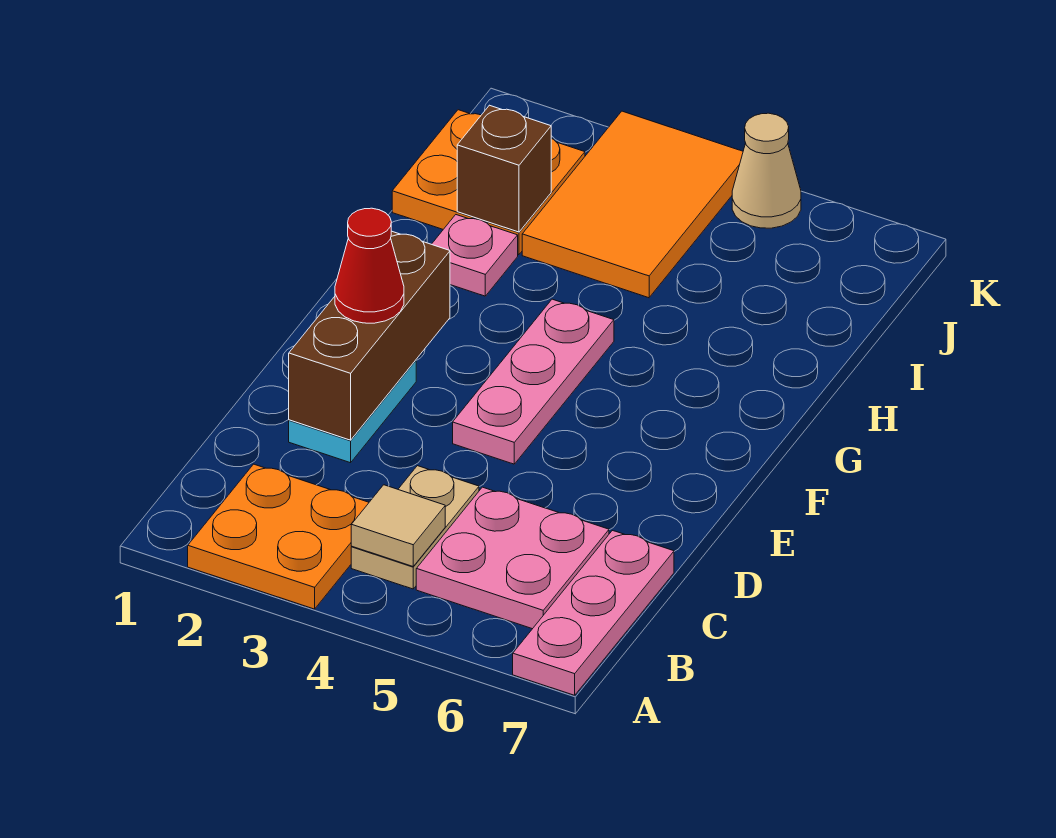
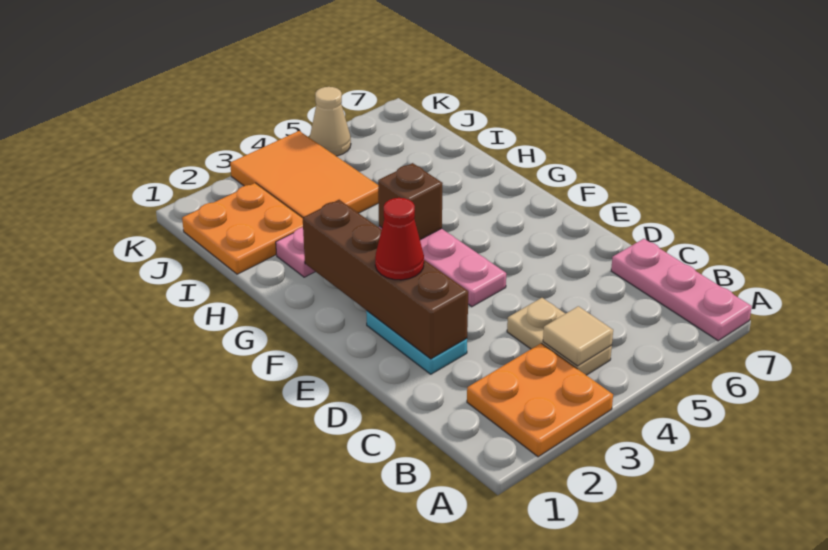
pink plate B5:C6 level 1 -> none
brown brick D2:F2 level 2 -> brown brick D2:G2 level 2
brown brick I2 level 2 -> brown brick G4 level 2

